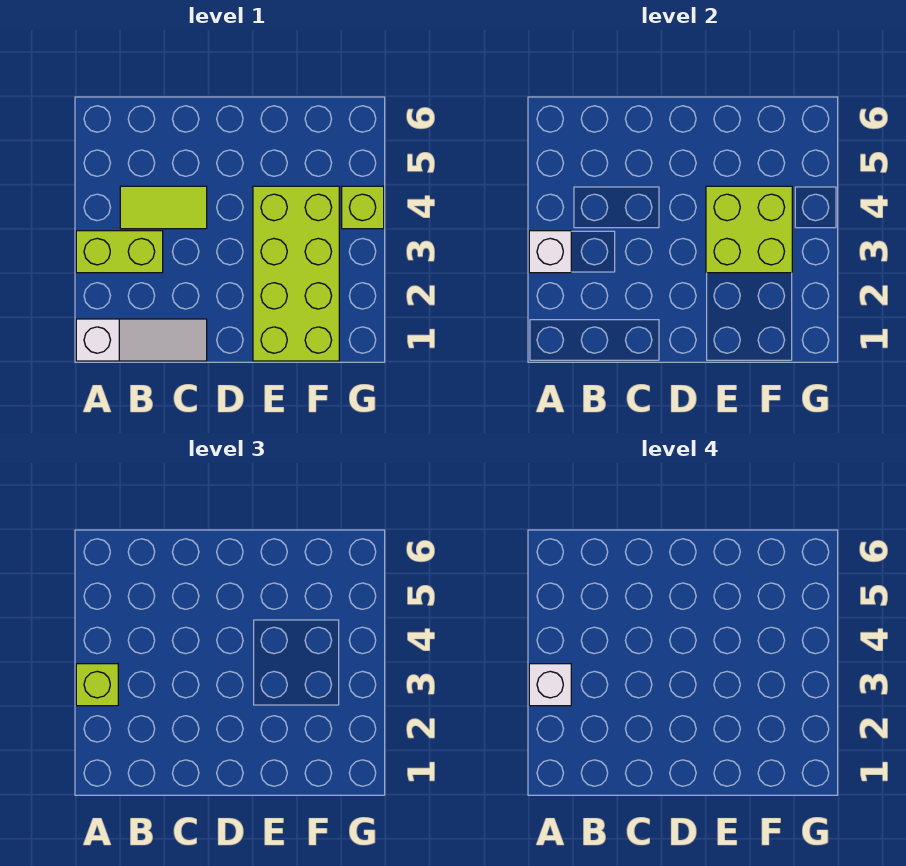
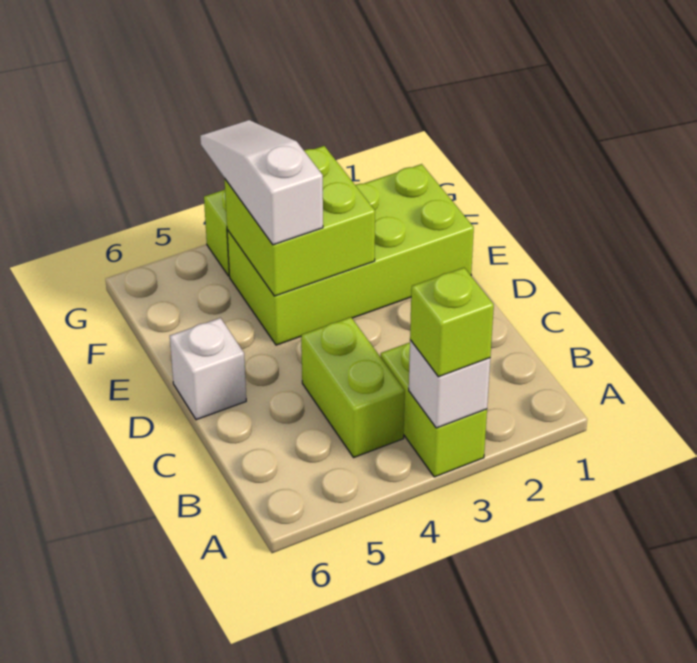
white slope A1:C1 level 1 top A -> white slope E4:G4 level 3 top E
white brick A3 level 4 -> white brick D6 level 1
lime tile B4:C4 level 1 -> lime brick B4:C4 level 1

